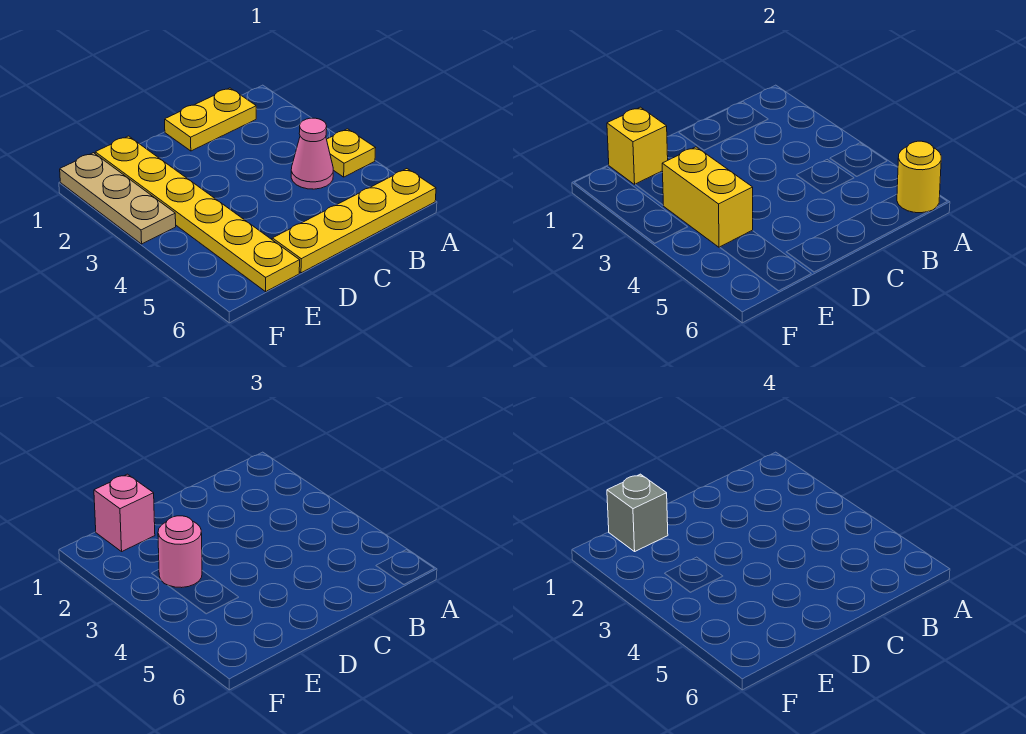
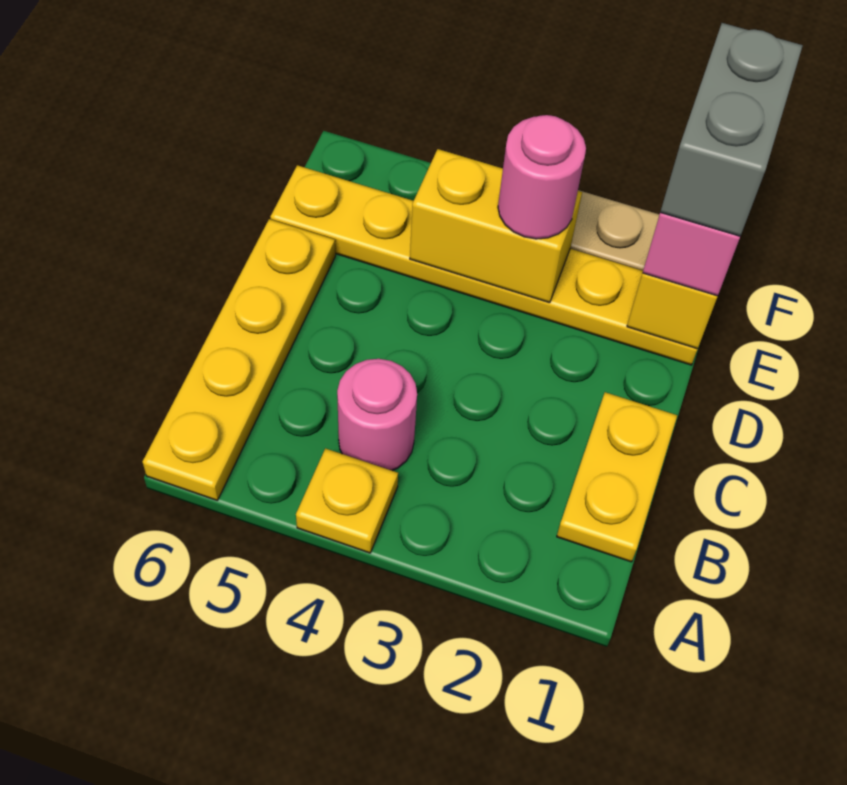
yellow round brick A6 level 2 -> none
pink cone B4 level 1 -> pink round brick B4 level 1
grey brick E1 level 4 -> grey brick E1:F1 level 4

